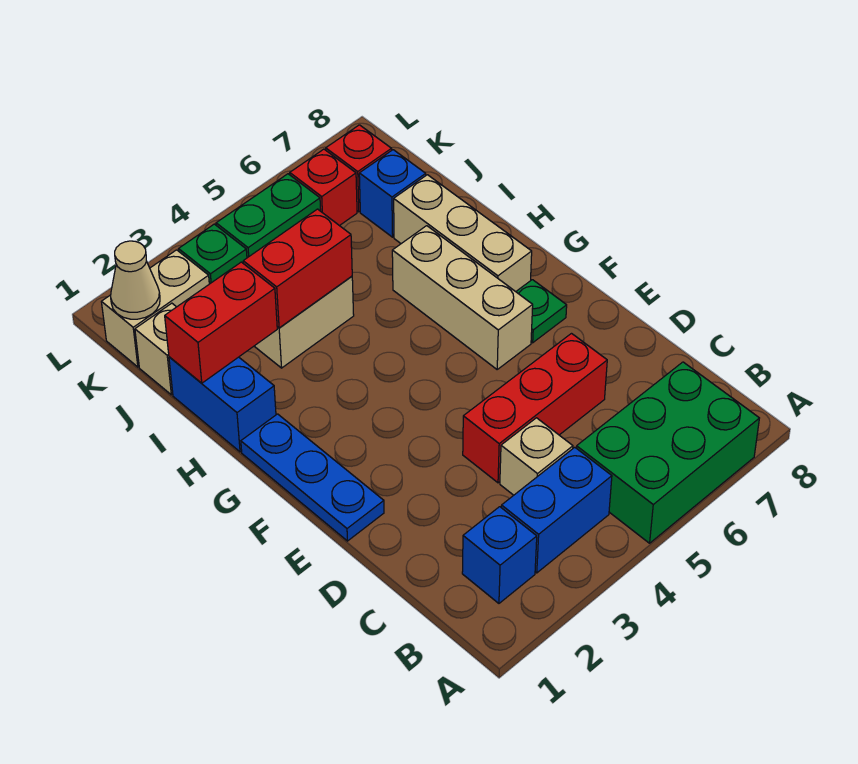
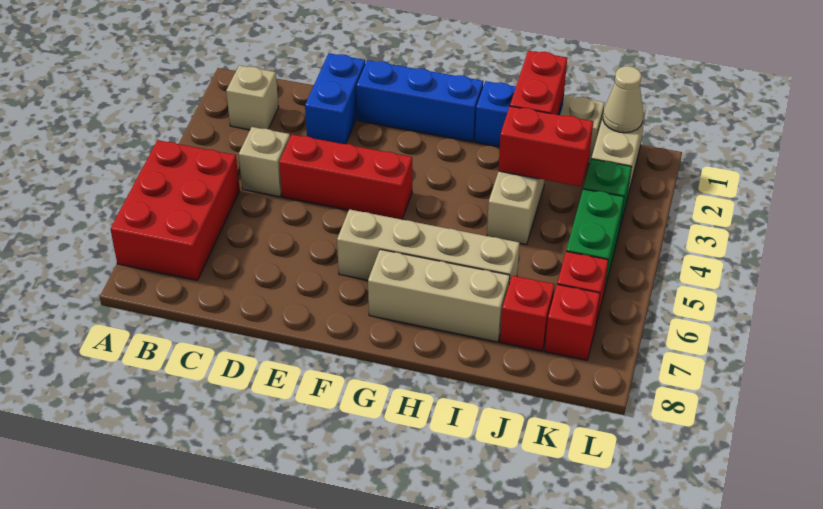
green brick A5:B7 level 1 -> red brick A5:B7 level 1
blue brick B2 level 1 -> tan brick B2 level 1
blue brick B3:B4 level 1 -> blue brick D1:D2 level 1
red brick D4:D6 level 1 -> red brick D4:F4 level 1
blue plate E1:G1 level 1 -> blue brick E1:G1 level 1
tan brick F6:H6 level 1 -> tan brick F6:I6 level 1
green plate F7 level 1 -> none
red brick I3:I4 level 2 -> red brick I3:J3 level 2
blue brick J7 level 1 -> red brick J7 level 1

